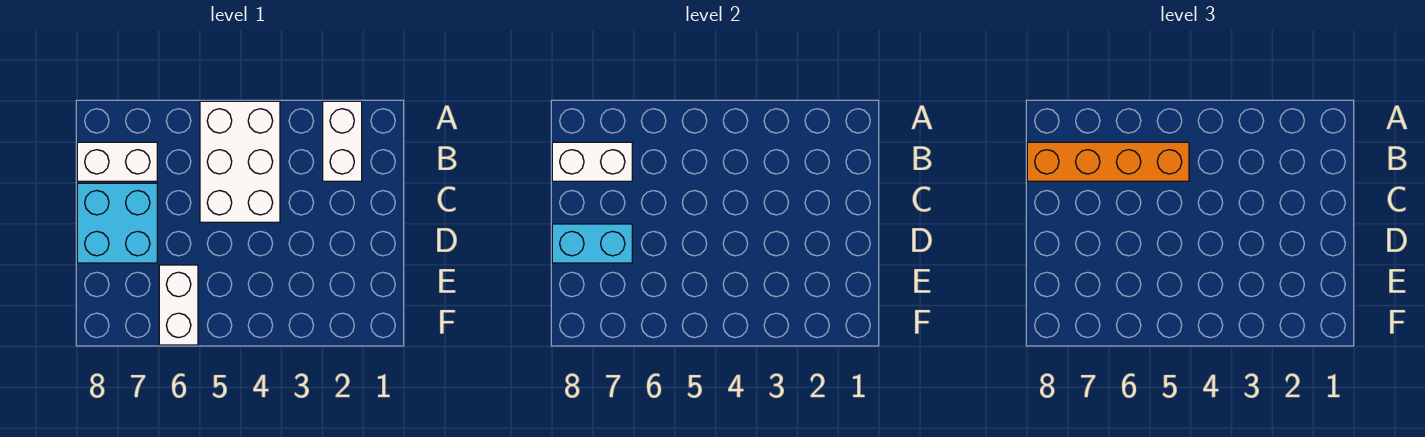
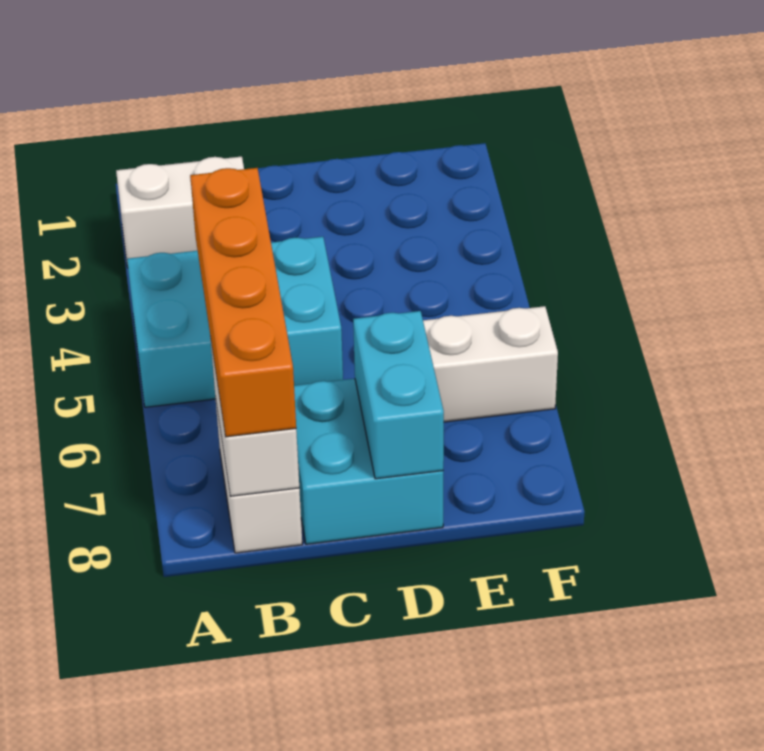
white brick A4:C5 level 1 -> cyan brick A4:C5 level 1

